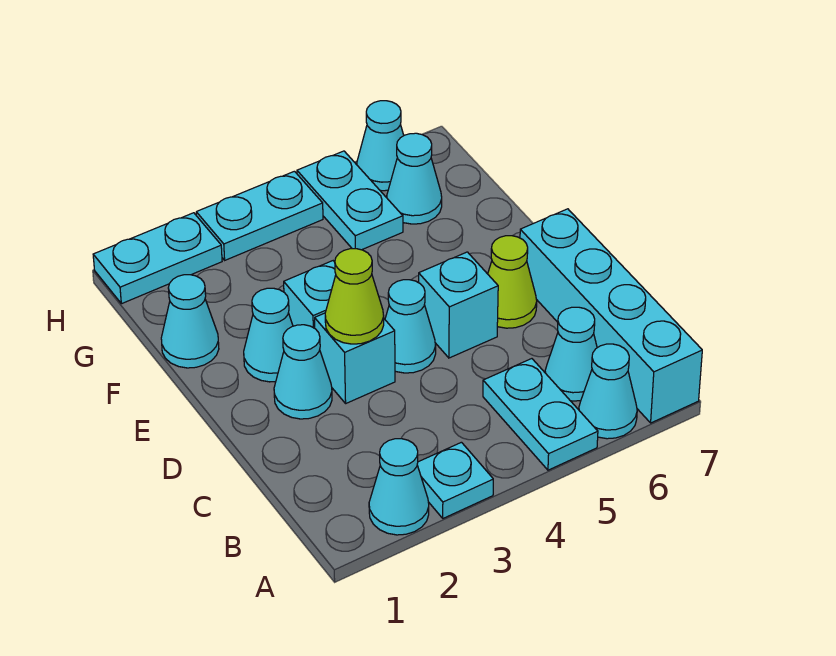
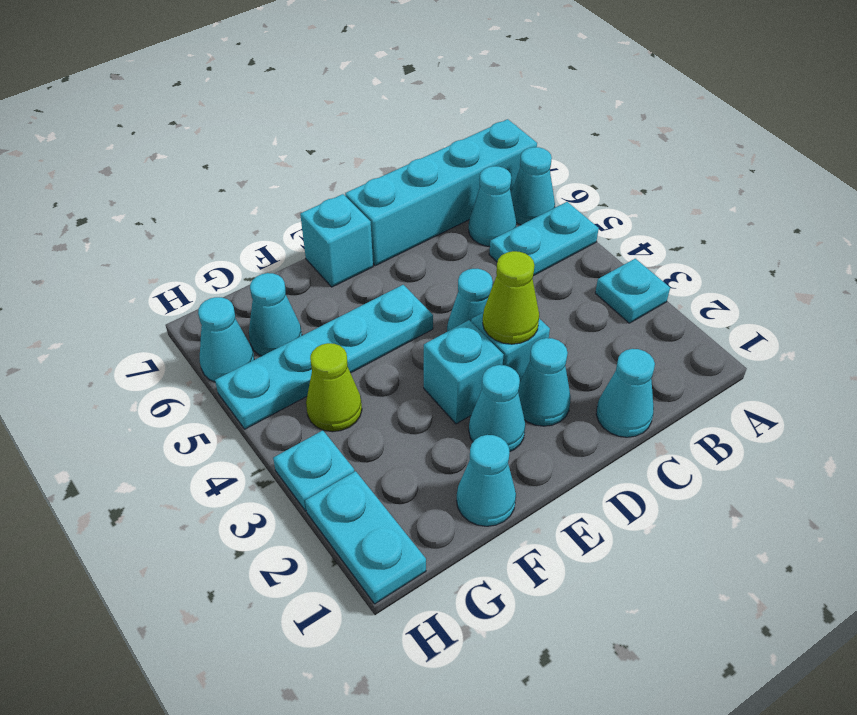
cyan cone A2 level 1 -> cyan cone C1 level 1
cyan brick D5 level 1 -> cyan brick E7 level 1
lime cone D6 level 1 -> lime cone G4 level 1
cyan plate G5:H5 level 1 -> cyan plate E5:H5 level 1
cyan plate H3:H4 level 1 -> cyan plate H3 level 1

